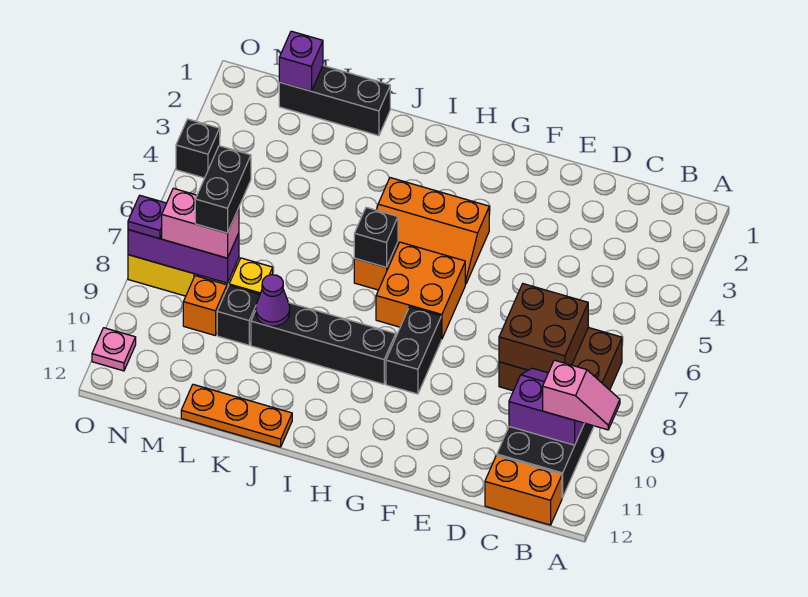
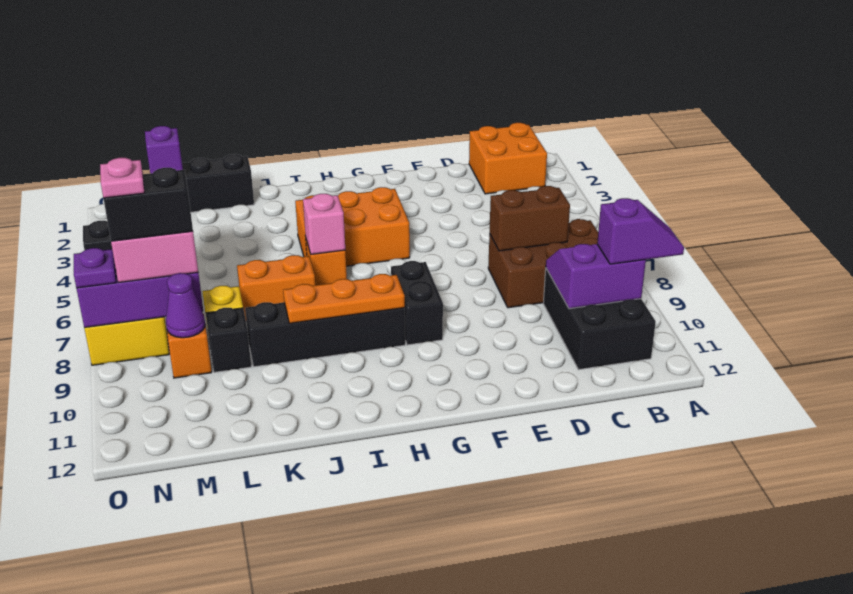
pink slope A10:B10 level 3 top B -> purple slope A10:B10 level 3 top B
orange brick B12:C12 level 1 -> orange brick J7:K7 level 1
brown brick C7:D8 level 2 -> brown brick C7:D7 level 2
orange slope G4:I5 level 1 top 4 -> orange brick G4:I5 level 1
orange brick G6:H7 level 1 -> orange brick B1:C2 level 1
black brick I6 level 2 -> pink brick I6 level 2
orange plate J12:L12 level 1 -> orange plate H9:J9 level 2
purple cone K9 level 2 -> purple cone M9 level 2
black brick M7:M8 level 4 -> black brick M8:N8 level 4
pink plate O11 level 1 -> pink plate N8 level 5

